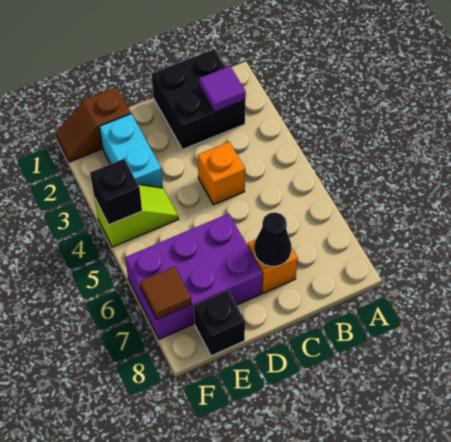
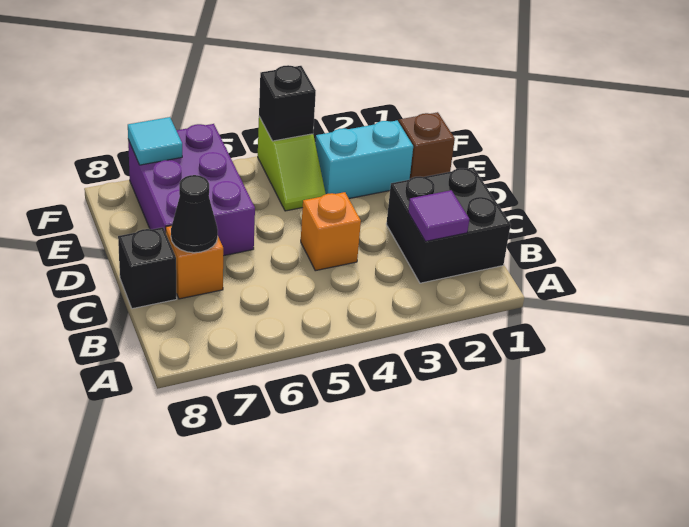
black brick E8 level 1 -> black brick C8 level 1
brown tile F7 level 2 -> cyan tile F7 level 2

